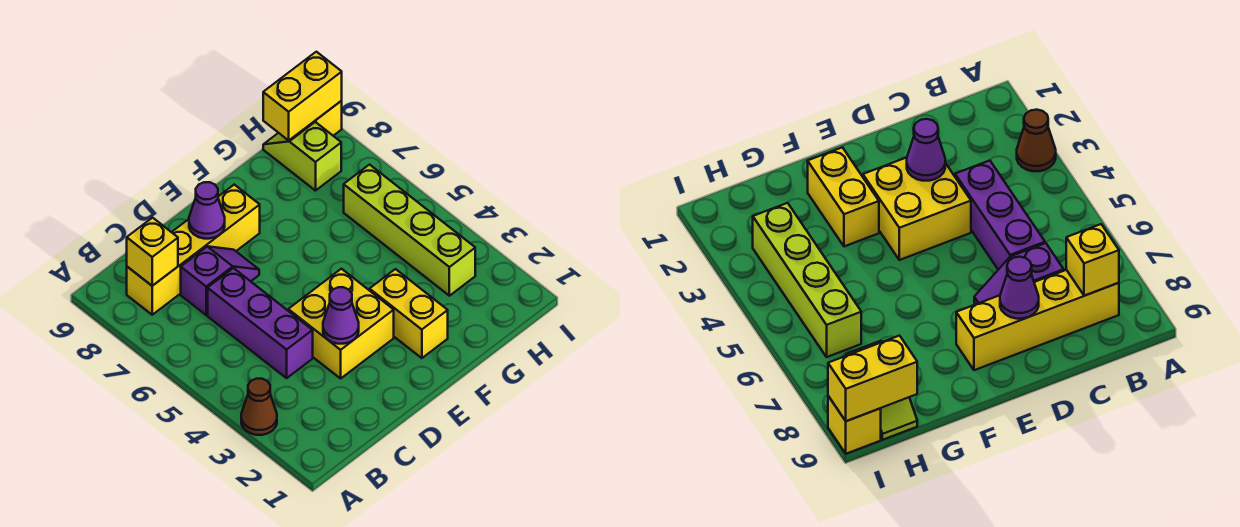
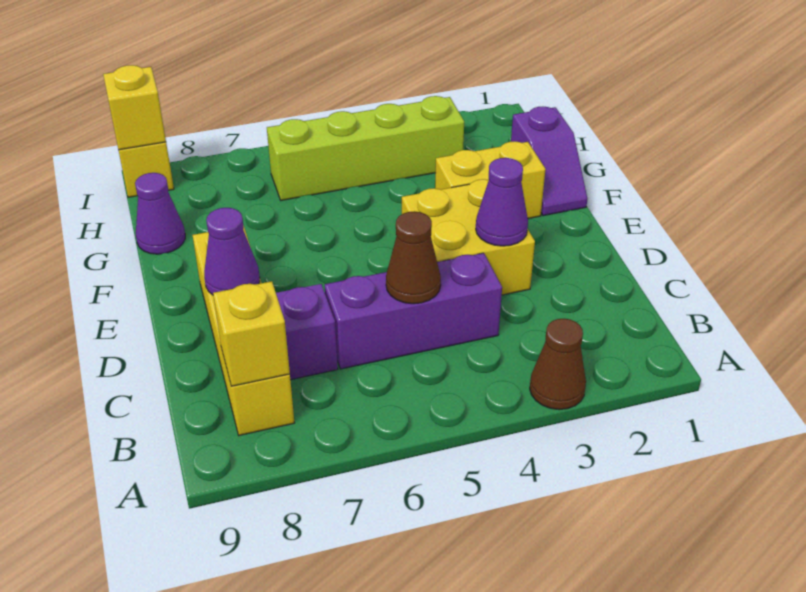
none -> brown cone C5 level 2
none -> purple slope F1:G1 level 1 top G
none -> purple cone G9 level 1
lime slope H8:H9 level 1 top 8 -> none
yellow brick H9:I9 level 2 -> yellow brick I9 level 2

